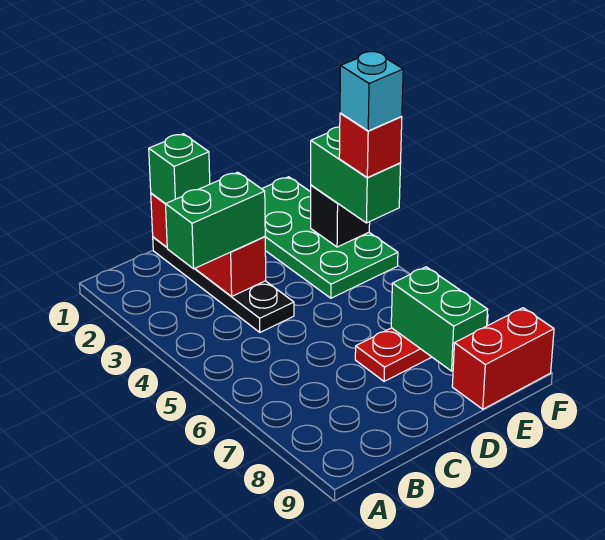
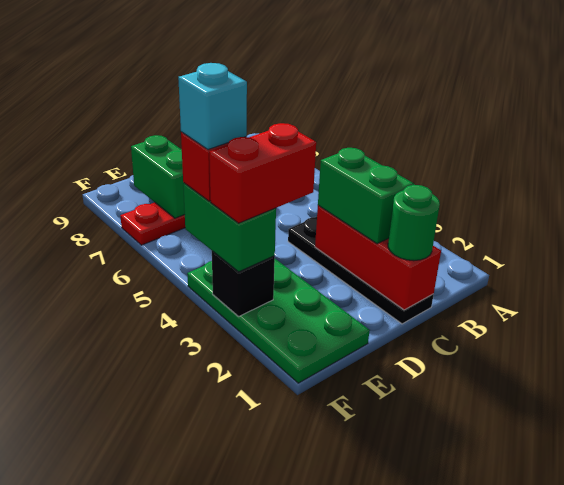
green brick B3:C3 level 3 -> green brick C2:C3 level 3
green brick C1 level 3 -> green round brick C1 level 3
red brick E9:F9 level 1 -> red brick E3:F3 level 4

